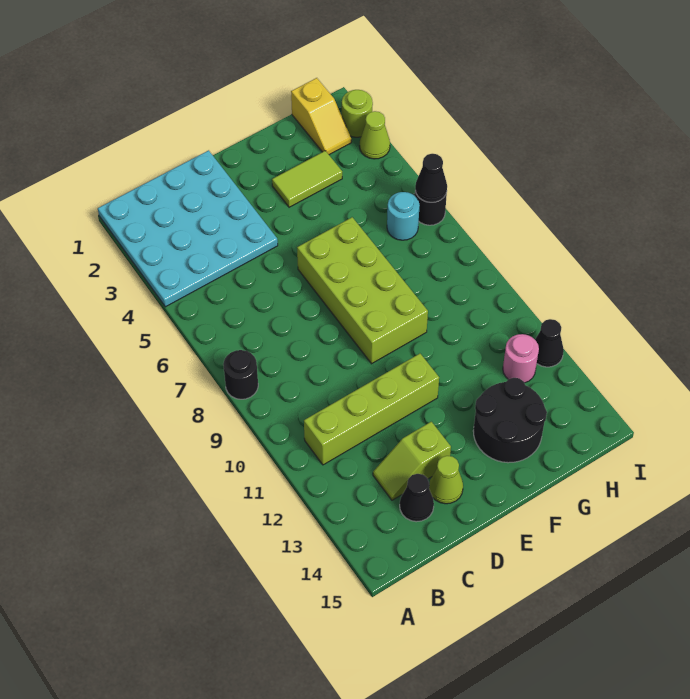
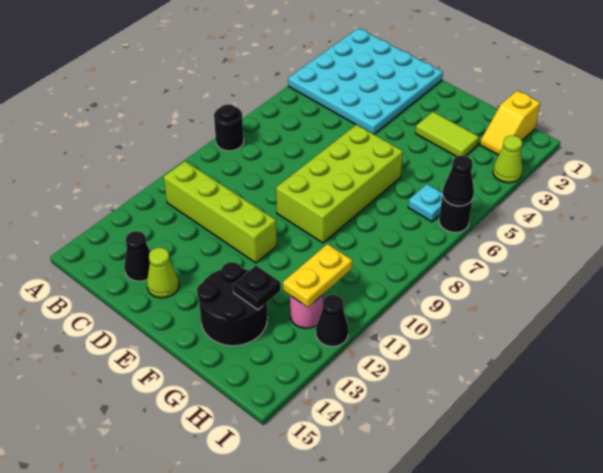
lime slope C13:D13 level 1 top D -> none
none -> black plate G13 level 2
cyan round brick H6 level 1 -> cyan plate H6 level 1
none -> yellow plate H11:H12 level 2
lime round brick I2 level 1 -> none

